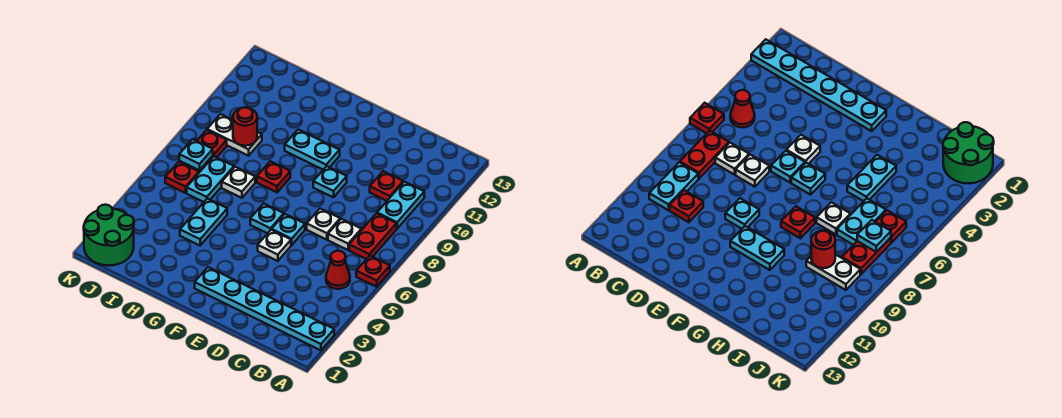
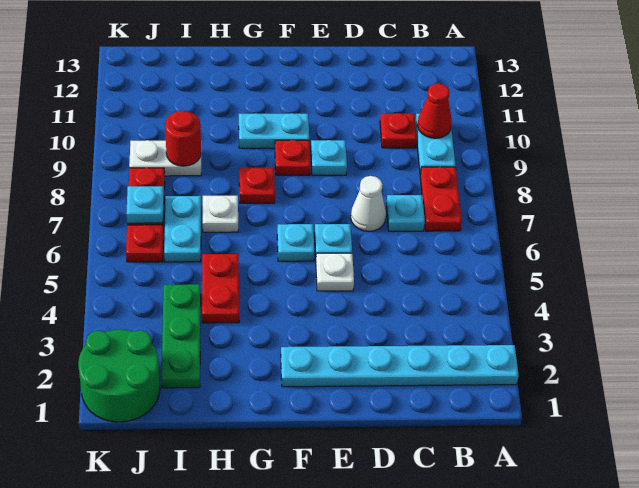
red plate A6 level 1 -> red plate F9 level 1
red cone B5 level 1 -> red cone B10 level 2
white plate C7 level 1 -> cyan plate C7 level 1
white plate D7 level 1 -> white cone D7 level 1
cyan plate H4:H5 level 1 -> red plate H4:H5 level 1
none -> green plate I2:I4 level 1

